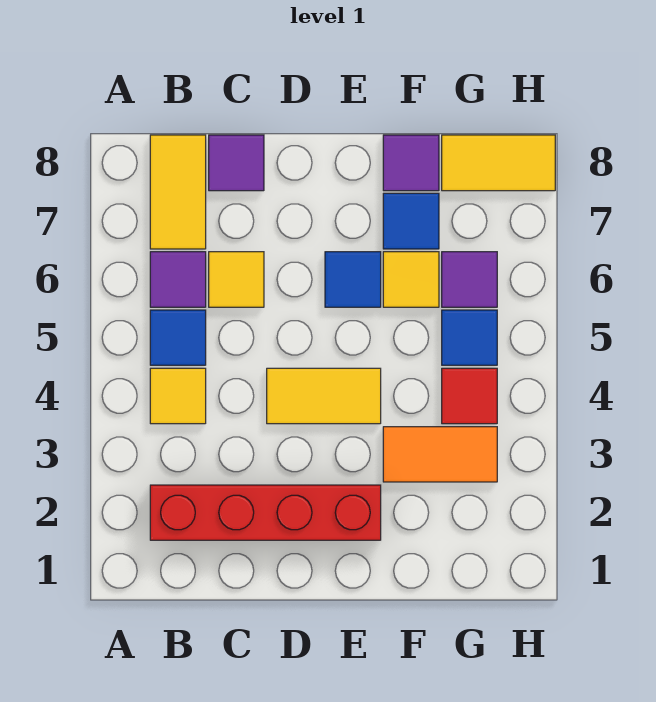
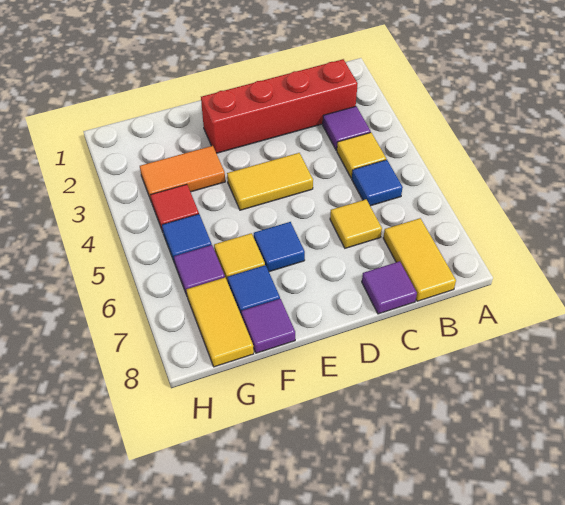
purple tile B6 level 1 -> purple tile B3 level 1
yellow tile G8:H8 level 1 -> yellow tile G7:G8 level 1

